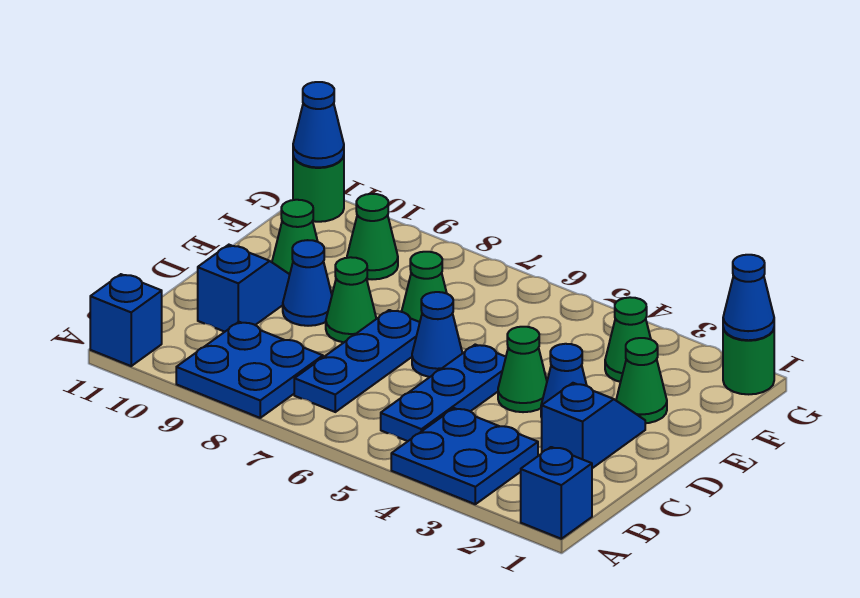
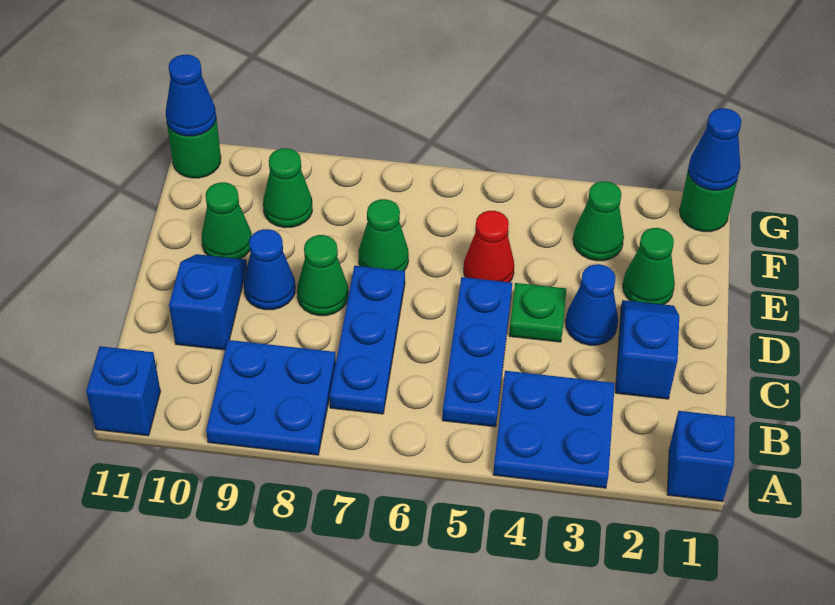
green cone D4 level 1 -> green plate D4 level 1
blue cone D6 level 1 -> none
none -> red cone E5 level 1

